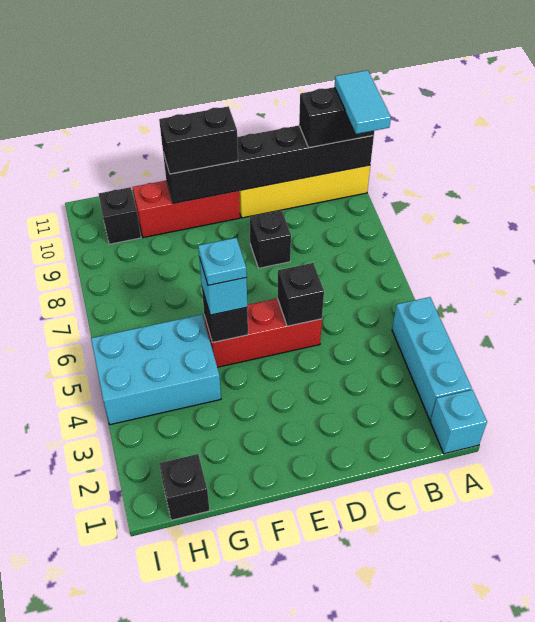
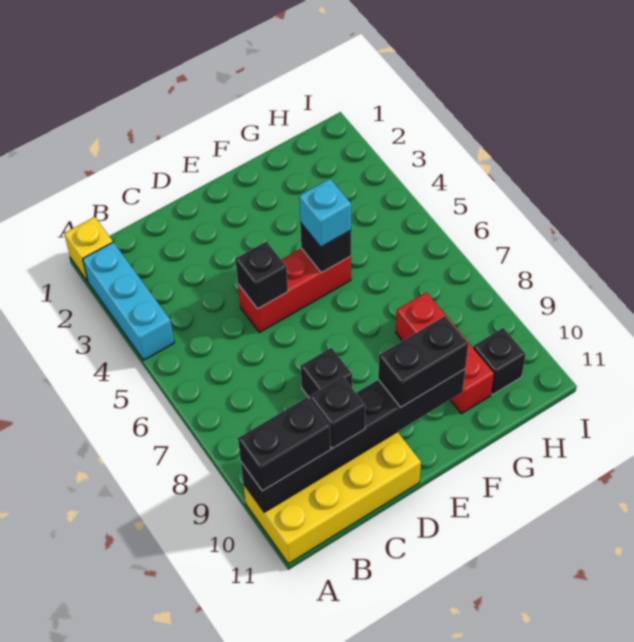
cyan brick A1 level 1 -> yellow brick A1 level 1
cyan tile A9:A10 level 4 -> none
red brick E10:G10 level 1 -> red brick G8:G10 level 1
cyan plate F5 level 4 -> none
cyan brick G4:I5 level 1 -> none
black brick H1 level 1 -> black brick C10 level 3

